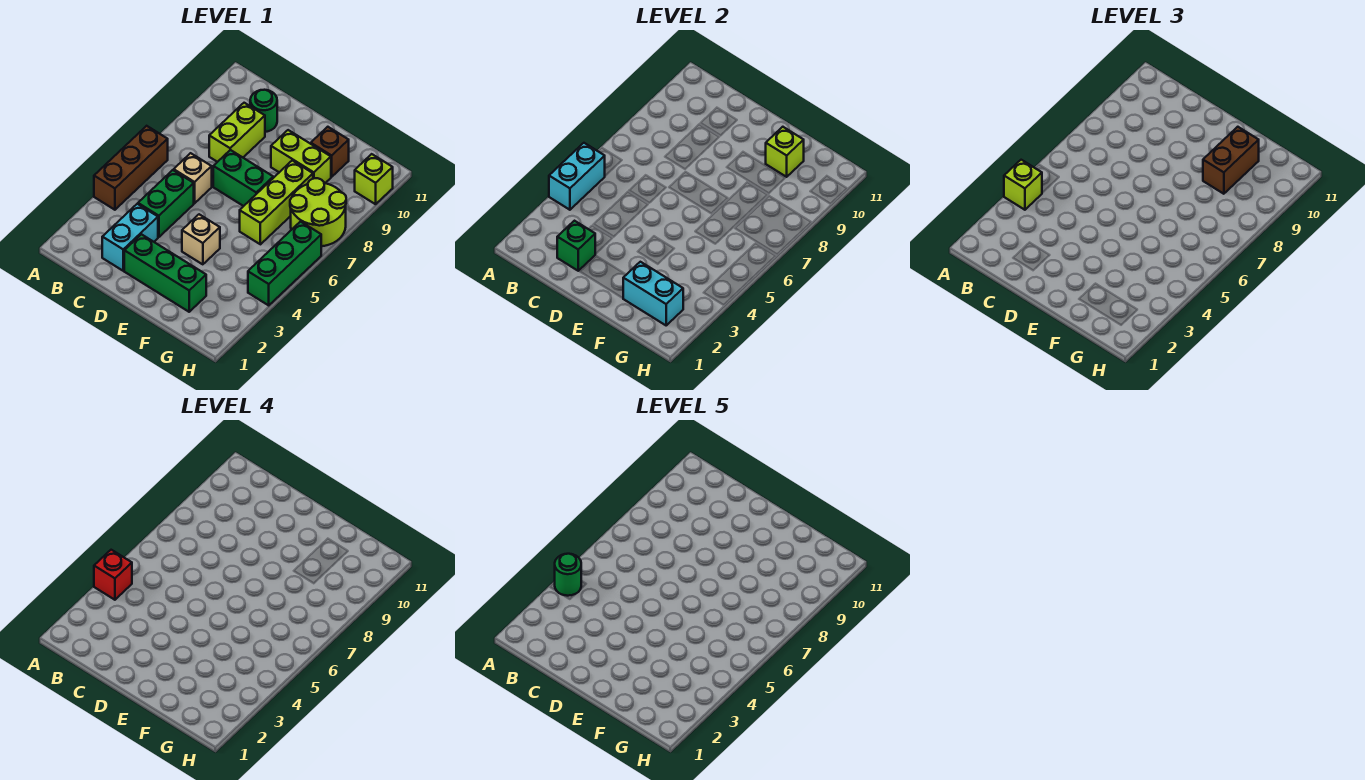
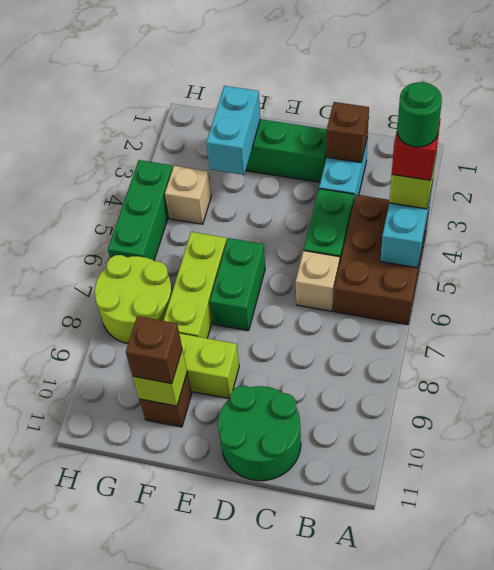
brown brick A4:A6 level 1 -> brown brick A4:B6 level 1
green brick C2 level 2 -> brown brick C2 level 2
lime brick C8:C9 level 1 -> none
green round brick C10 level 1 -> green round brick C10:D11 level 1
green brick D7:E7 level 1 -> green brick E6:E7 level 1
tan brick E4 level 1 -> tan brick G4 level 1
cyan brick F2:G2 level 2 -> cyan brick F2:F3 level 2
brown brick F9:F10 level 3 -> brown brick F10 level 3
lime brick H10 level 1 -> none

